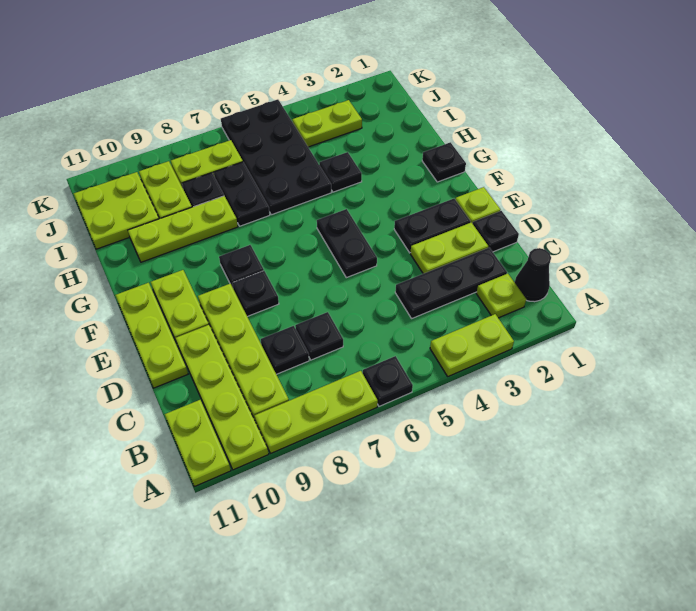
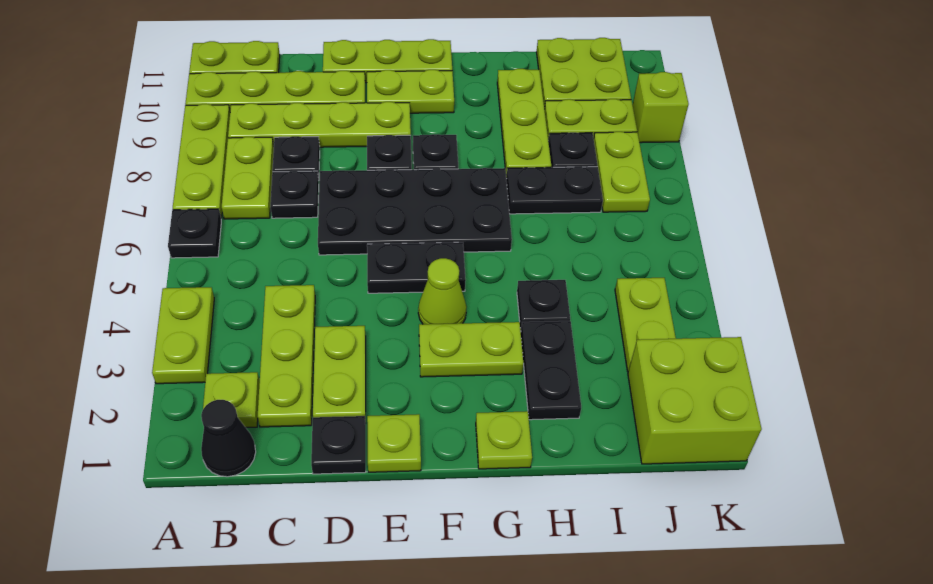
none -> lime plate B7:B8 level 1
black plate C2:C4 level 1 -> lime plate C2:C4 level 1
black plate E2:E3 level 1 -> black plate H2:H3 level 1
none -> lime plate F3:G3 level 1
none -> lime cone F4 level 1
black plate G1 level 1 -> lime plate G1 level 1
black plate H5:K6 level 1 -> black plate D6:G7 level 1
none -> lime brick J1:K2 level 1
none -> lime brick K9 level 1

